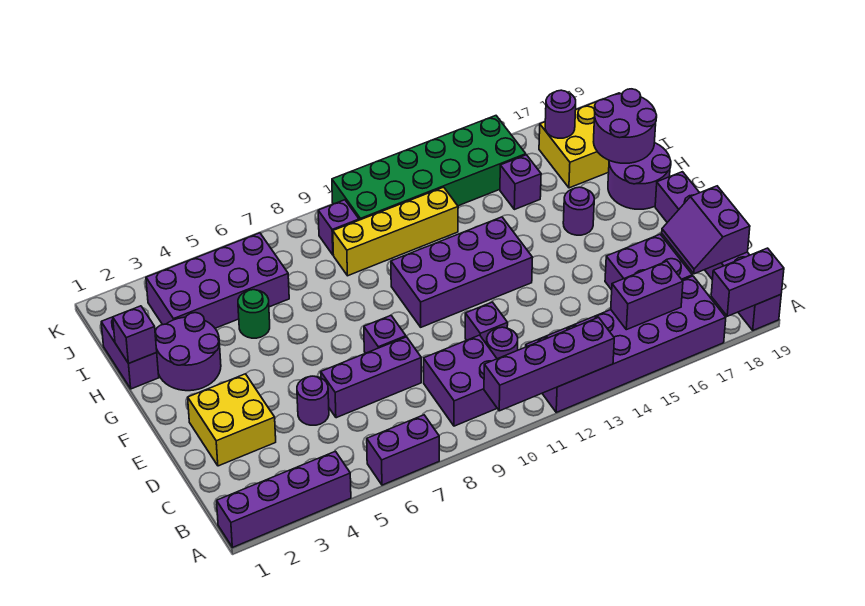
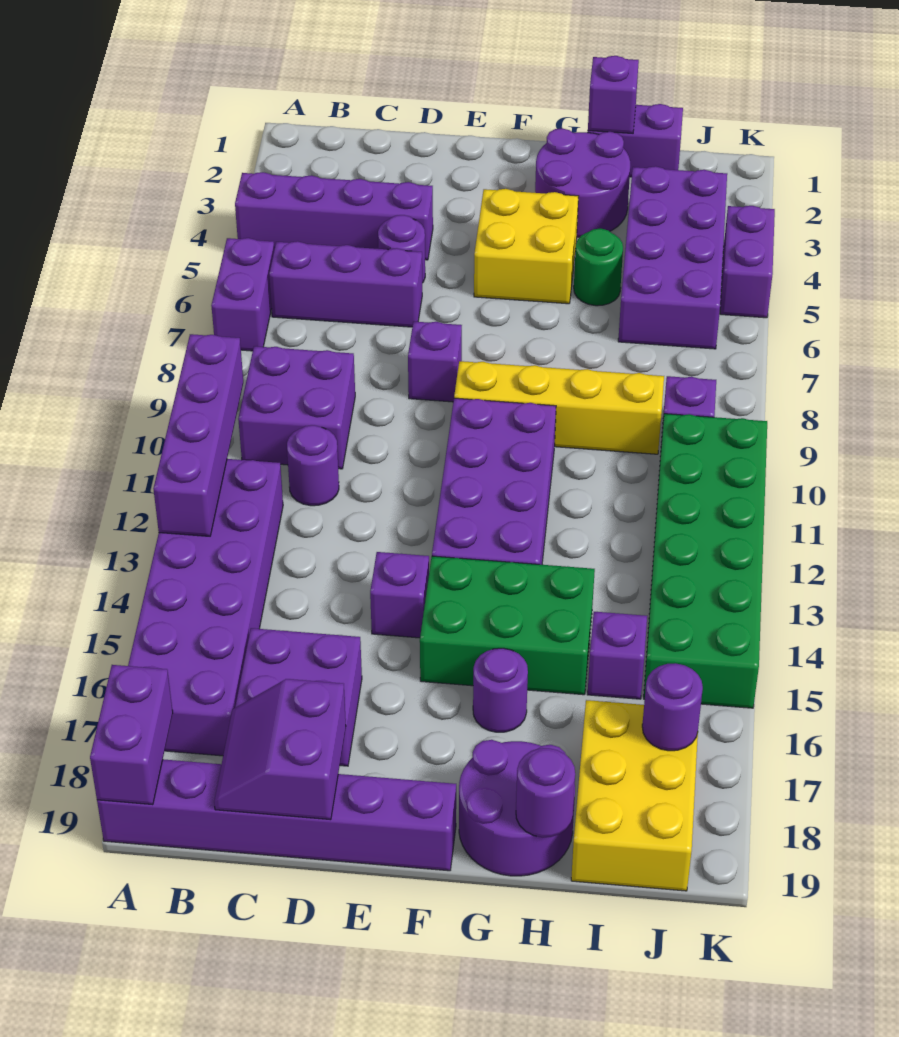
purple brick A1:A4 level 1 -> purple brick A4:D4 level 1
purple brick B15:B16 level 2 -> purple brick K4:K5 level 1
purple slope C18:D19 level 2 top 19 -> purple slope C18:D19 level 2 top D
yellow brick D2:E3 level 1 -> yellow brick F4:G5 level 1
purple brick D6:D8 level 1 -> purple brick B6:D6 level 1
purple brick D11 level 1 -> purple brick E14 level 1
none -> green brick F14:H15 level 1
purple round brick H18:I19 level 2 -> purple round brick H19 level 2
yellow brick I9:I12 level 1 -> yellow brick F9:I9 level 1

